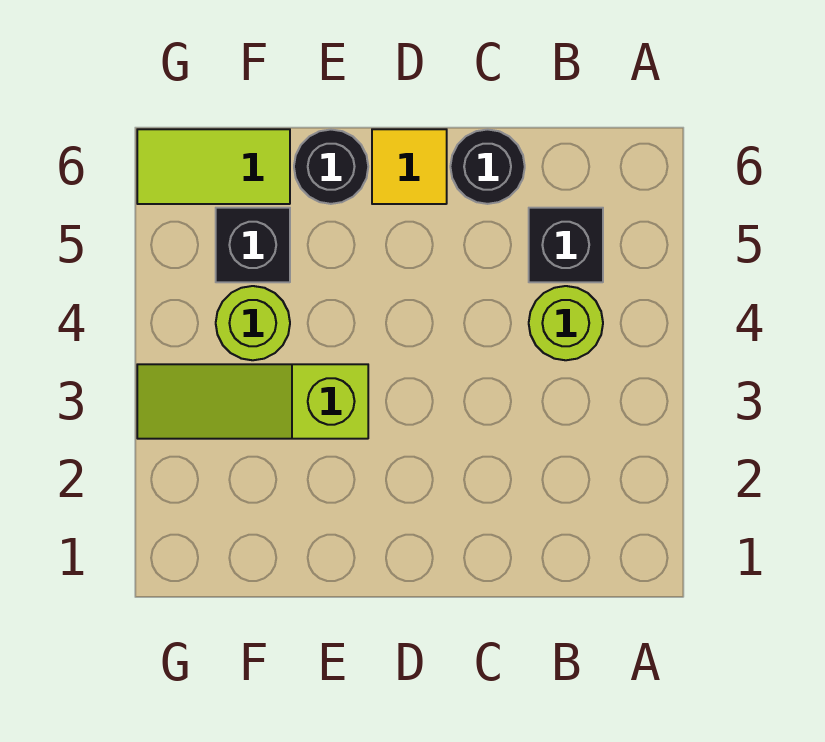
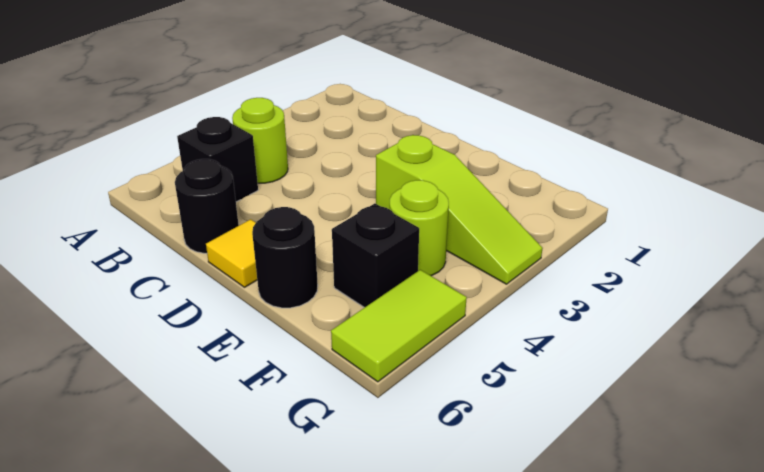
lime tile F6:G6 level 1 -> lime tile G5:G6 level 1

